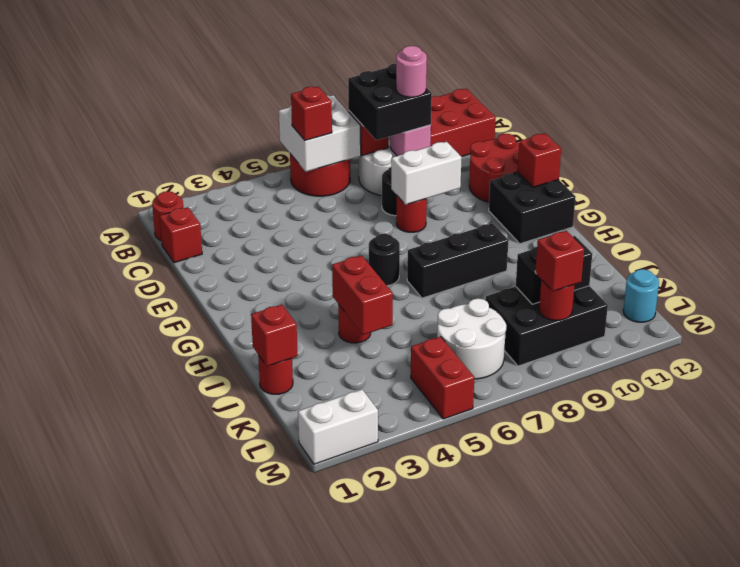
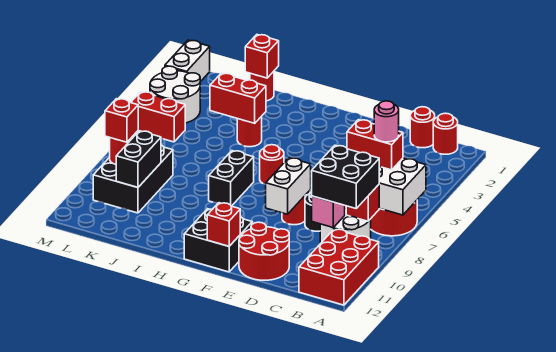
red brick B6 level 3 -> red brick B6:C6 level 3
red brick C1 level 1 -> red round brick C1 level 1
pink round brick C9 level 4 -> pink round brick B6 level 4
black round brick G6 level 1 -> red round brick G6 level 1
black brick H7:H9 level 1 -> black brick H7:H8 level 1
white round brick K6:L7 level 1 -> white round brick L3:M4 level 1
cyan round brick L12 level 1 -> none

